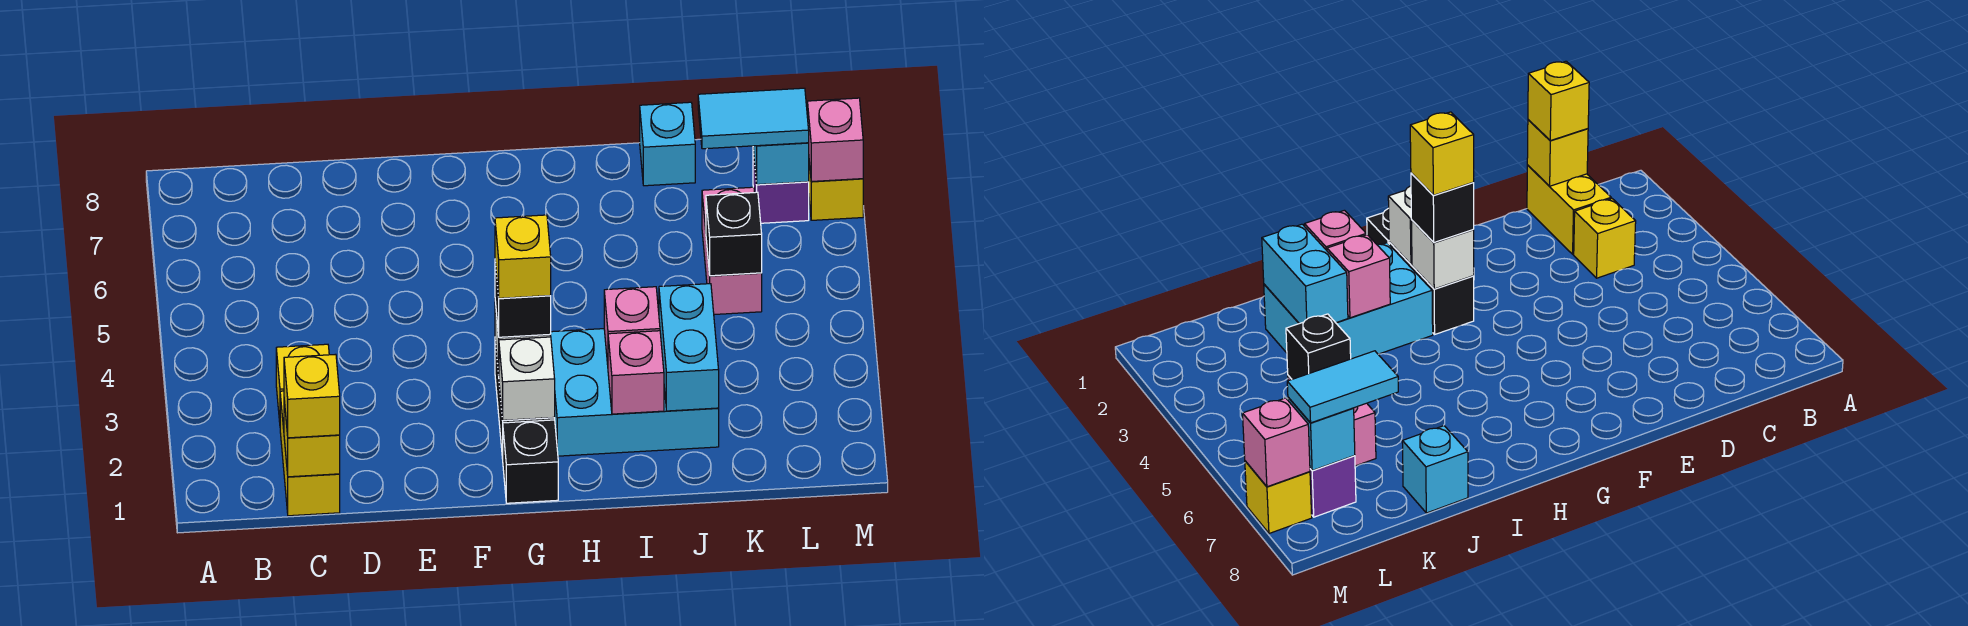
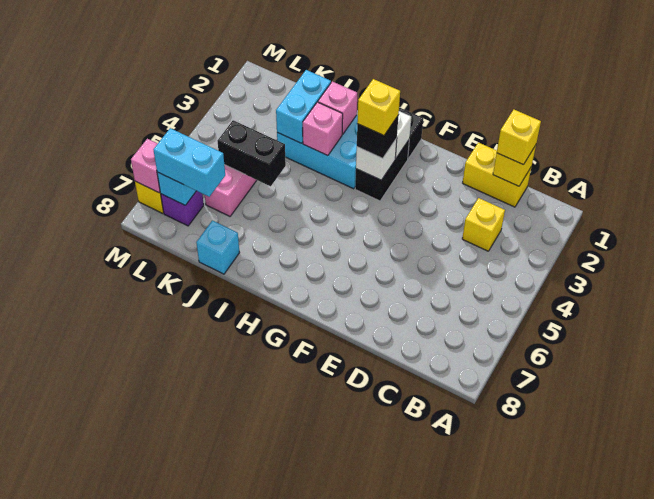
yellow brick C1:C2 level 1 -> yellow brick C1:D1 level 1
black brick K5 level 2 -> black brick J5:K5 level 2
cyan tile K7:L7 level 3 -> cyan brick K7:L7 level 3

